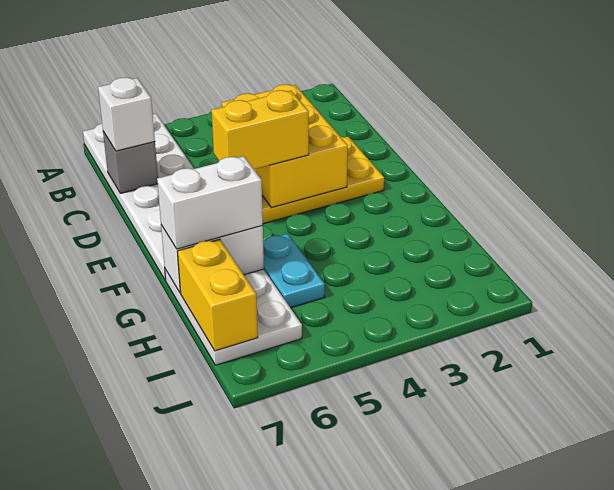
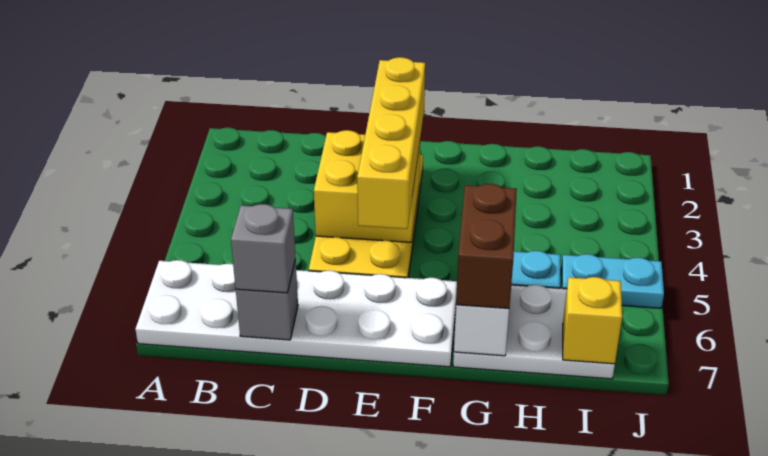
yellow brick C3:E4 level 2 -> yellow brick D3:E4 level 2
white brick C7 level 3 -> grey brick C7 level 3
yellow brick E4:E5 level 3 -> yellow brick E2:E5 level 3
white brick G6:G7 level 3 -> brown brick G6:G7 level 3
yellow brick H7:I7 level 2 -> yellow brick I7 level 2
none -> cyan plate I5:J5 level 1

